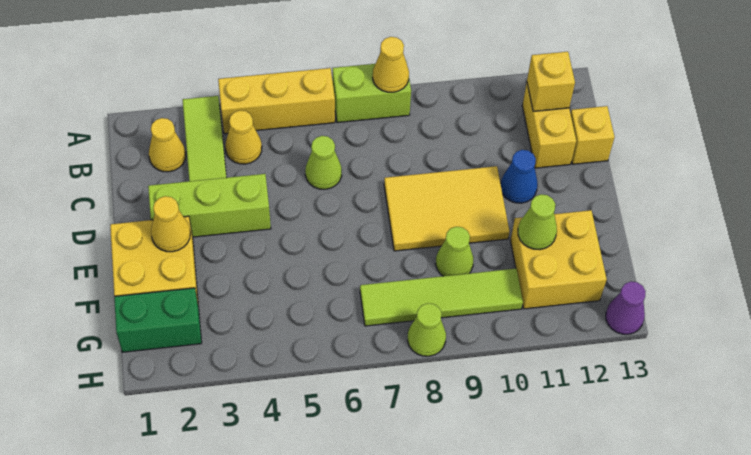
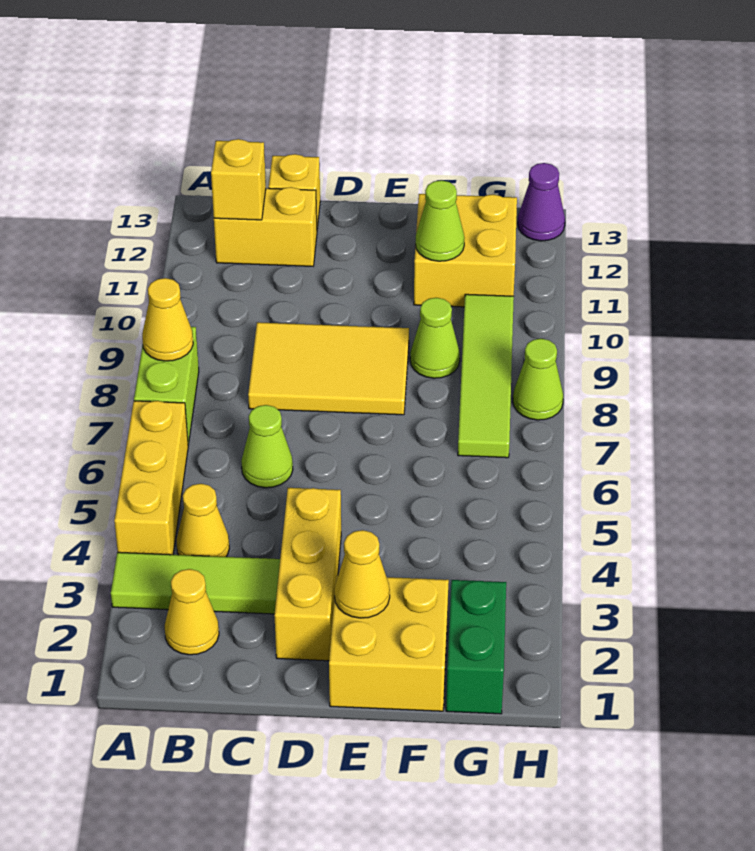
lime brick D2:D4 level 1 -> yellow brick D2:D4 level 1
yellow tile D8:E10 level 1 -> yellow tile C8:E9 level 1
blue cone D11 level 1 -> none

